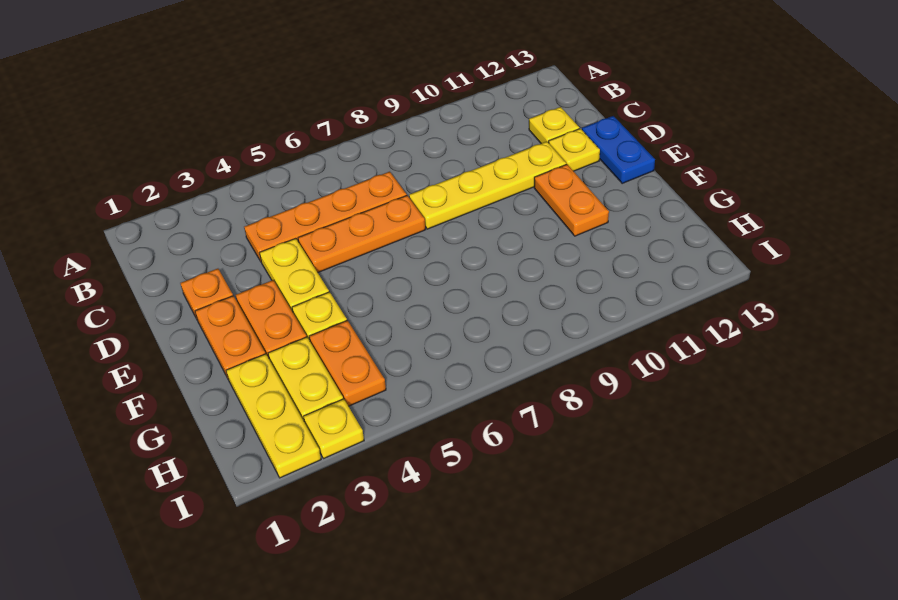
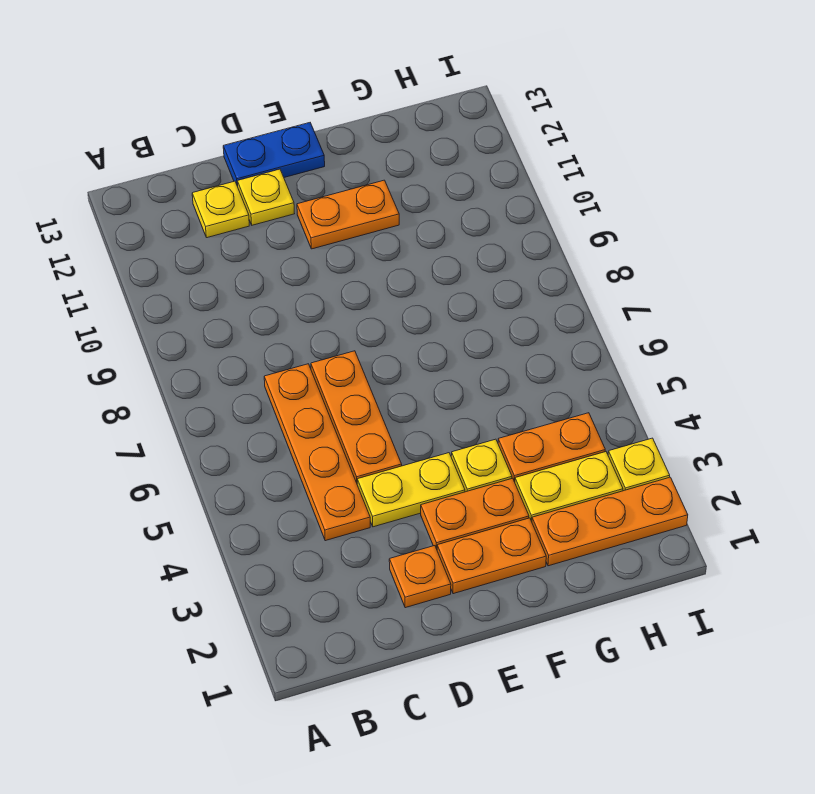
yellow plate D8:D11 level 1 -> none
yellow plate G2:I2 level 1 -> orange plate G2:I2 level 1

